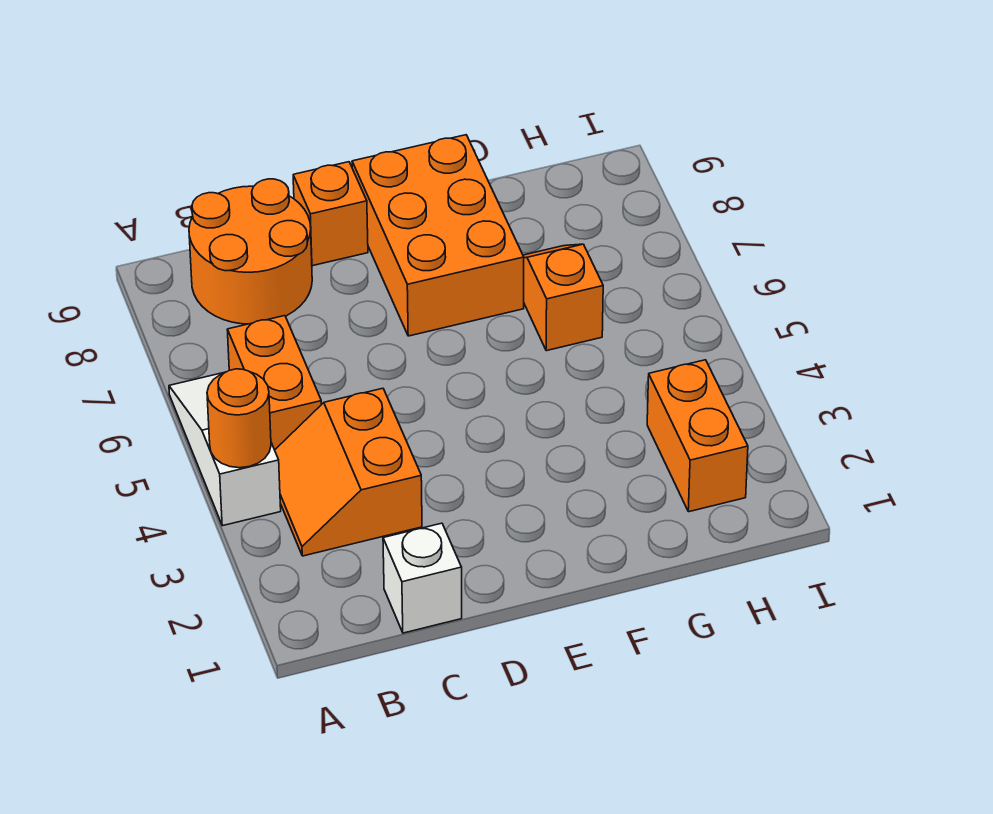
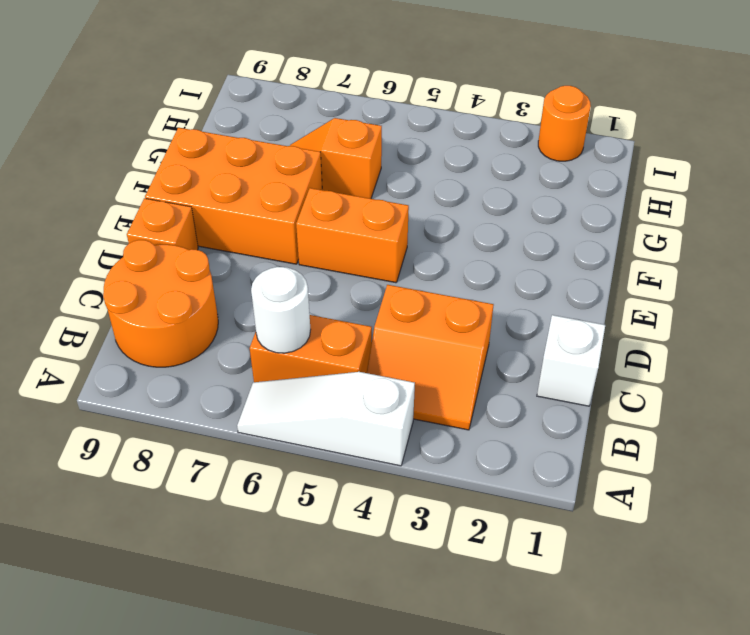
orange round brick A4 level 2 -> orange round brick I2 level 1
none -> white round brick B6 level 2
orange brick H2:H3 level 1 -> orange brick E5:E6 level 1

